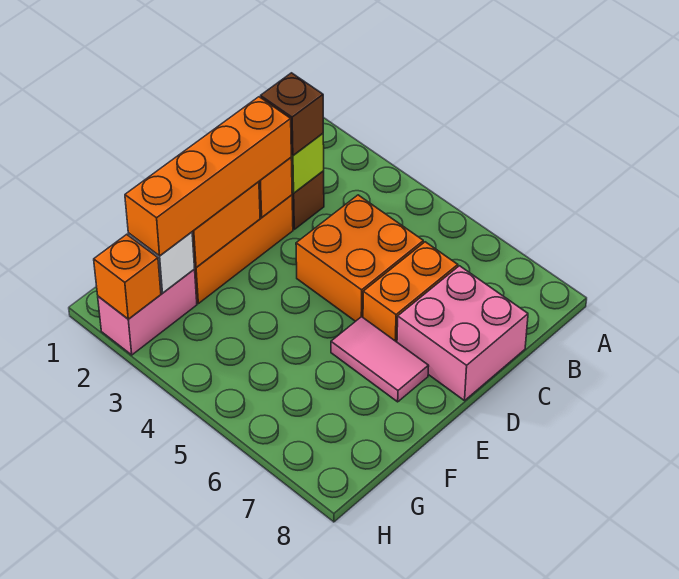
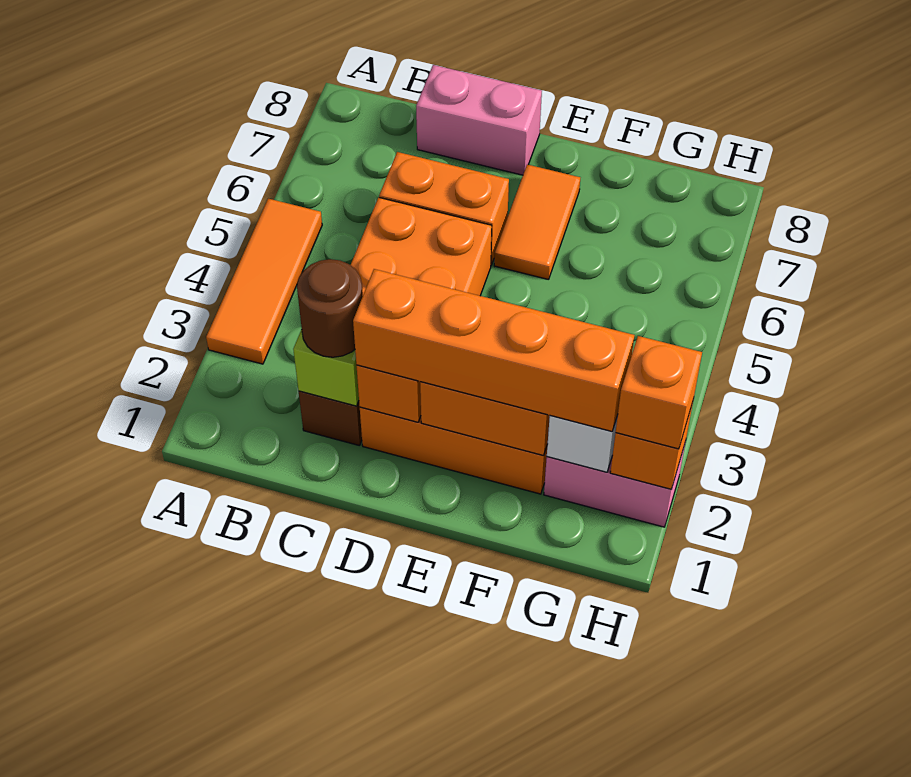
none -> orange tile A3:A5 level 1
brown brick C2 level 3 -> brown round brick C2 level 3
pink brick C7:D8 level 1 -> pink brick C8:D8 level 1
pink tile E6:E7 level 1 -> orange tile E6:E7 level 1
none -> orange brick H2 level 3

